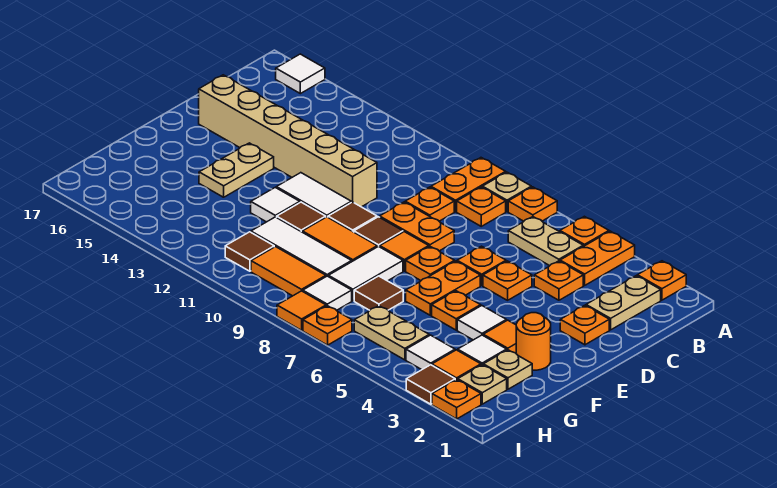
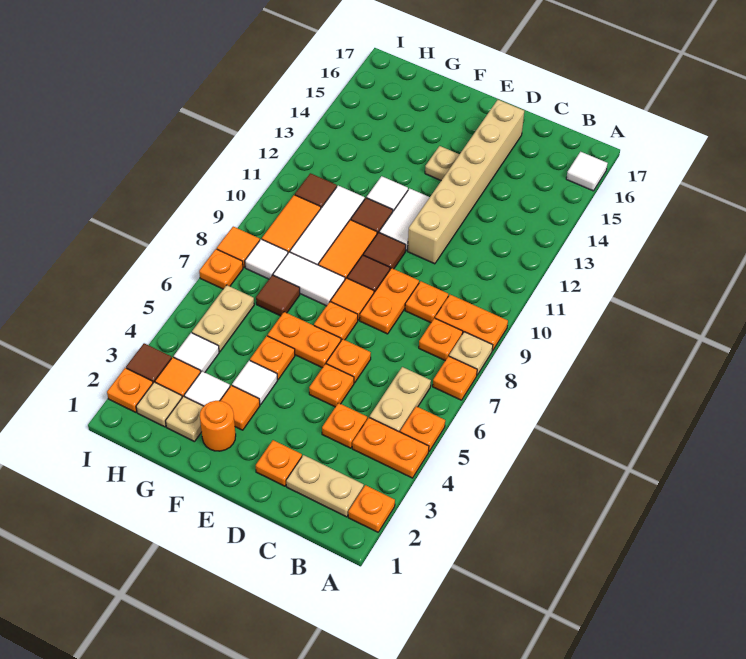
tan plate E14:F14 level 1 -> tan plate E14 level 1

